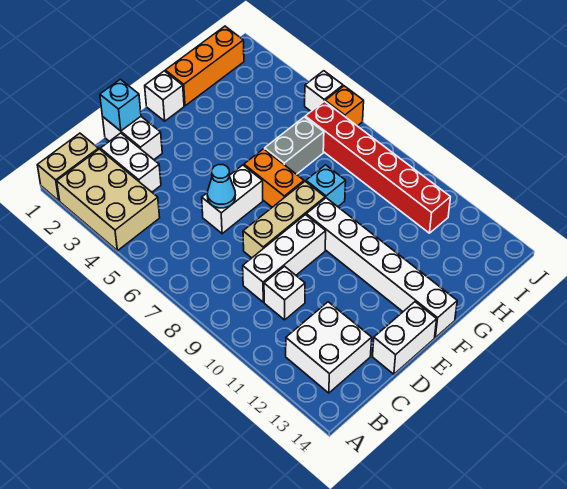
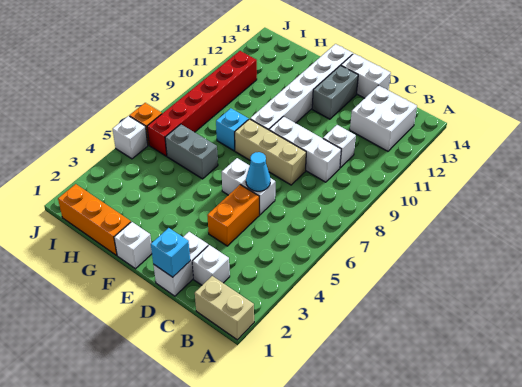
tan brick A2:B4 level 1 -> none
white brick C2:C3 level 1 -> white brick C2 level 1
none -> grey brick E12:E13 level 1
orange brick F6:F7 level 1 -> orange brick D4:D5 level 1

